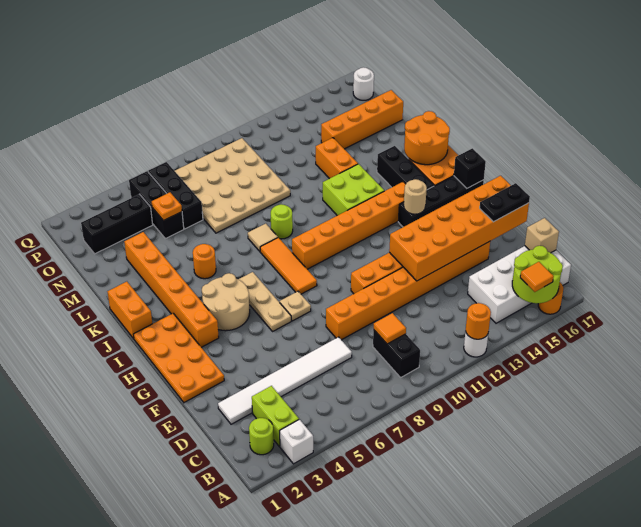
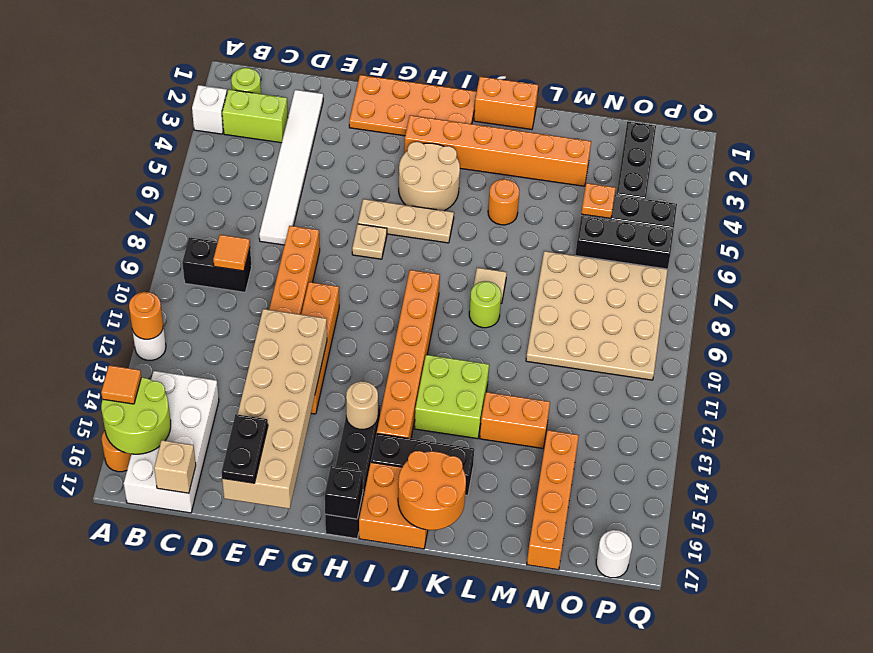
orange brick E12:F17 level 2 -> tan brick E12:F17 level 2
orange tile H8:J8 level 1 -> none

